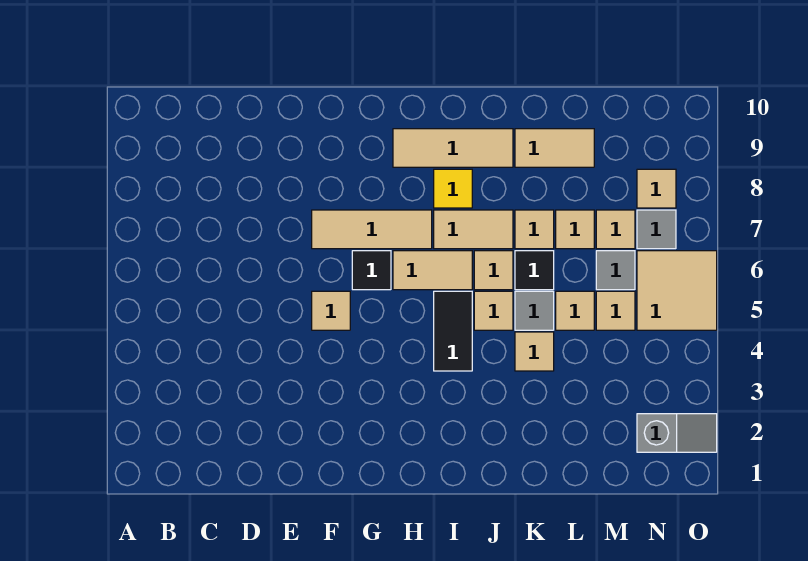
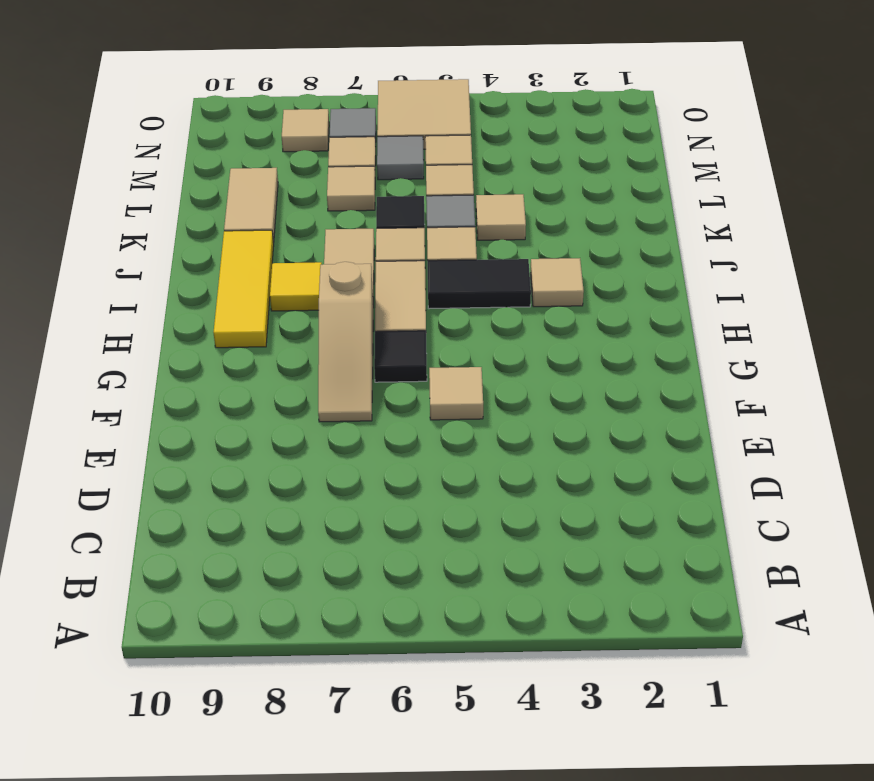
tan tile F7:H7 level 1 -> tan slope F7:H7 level 1 top H
tan tile H9:J9 level 1 -> yellow tile H9:J9 level 1
tan tile K7 level 1 -> tan tile I3 level 1
grey slope N2:O2 level 1 top N -> none

